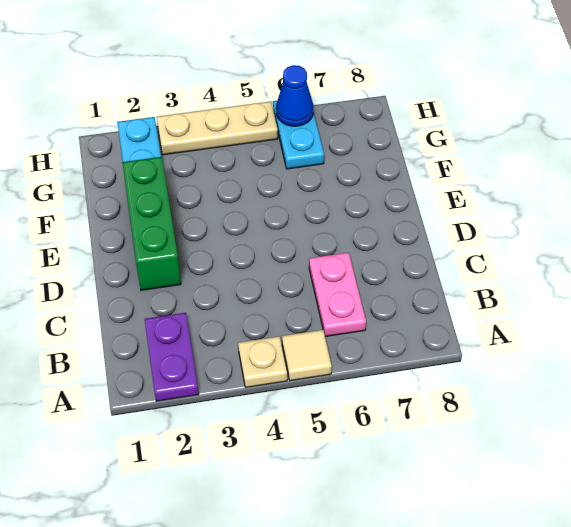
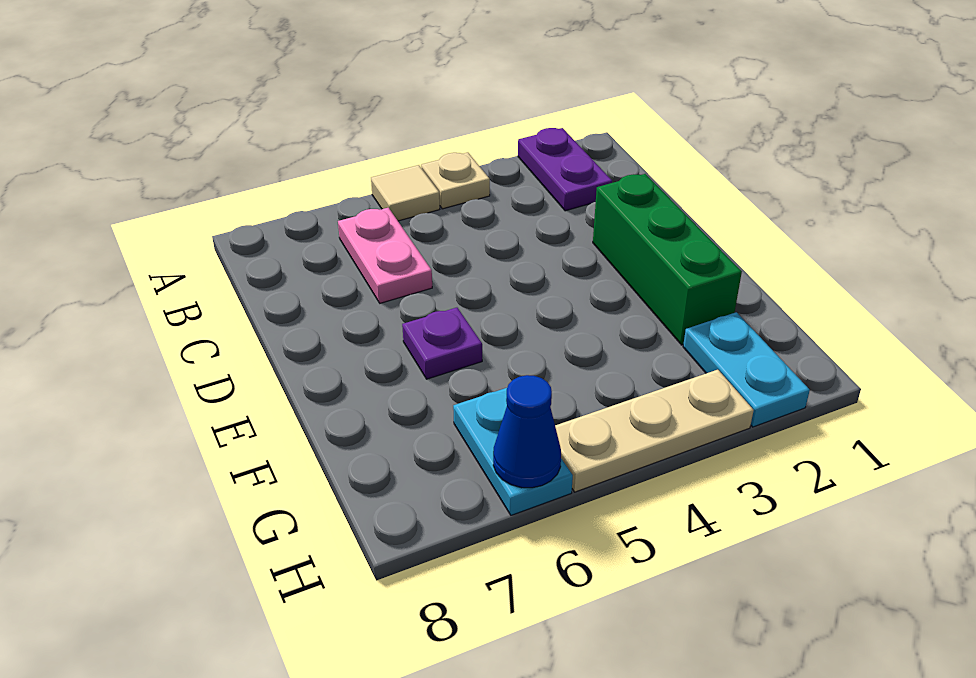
none -> purple plate E6 level 1

